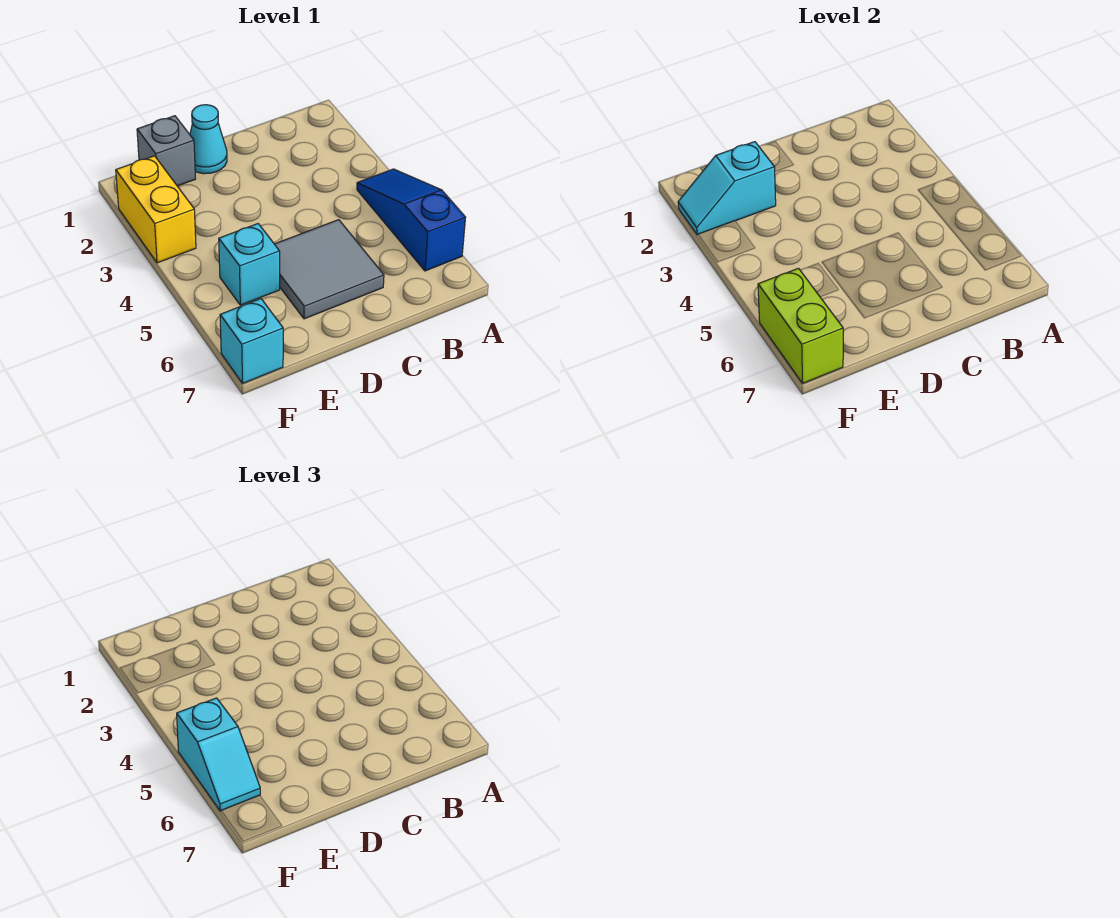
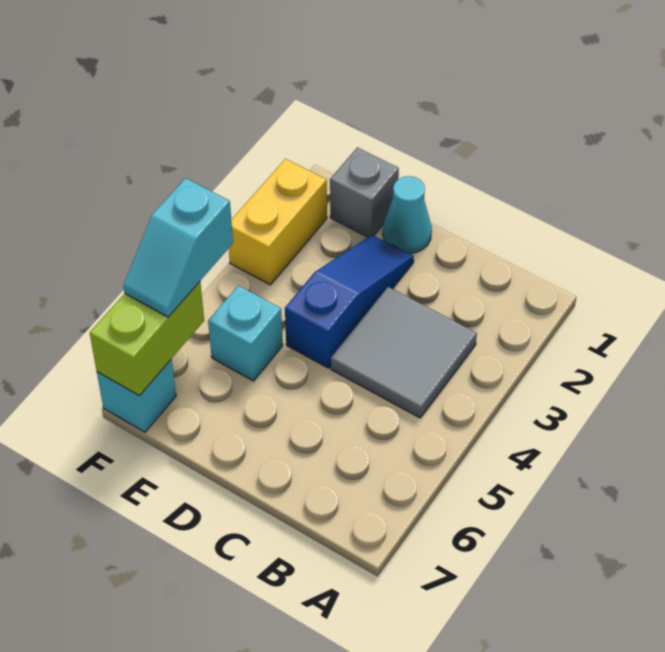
blue slope A4:A6 level 1 top 6 -> blue slope D2:D4 level 1 top 4
grey tile C5:D6 level 1 -> grey tile B3:C4 level 1
cyan slope E2:F2 level 2 top E -> none

